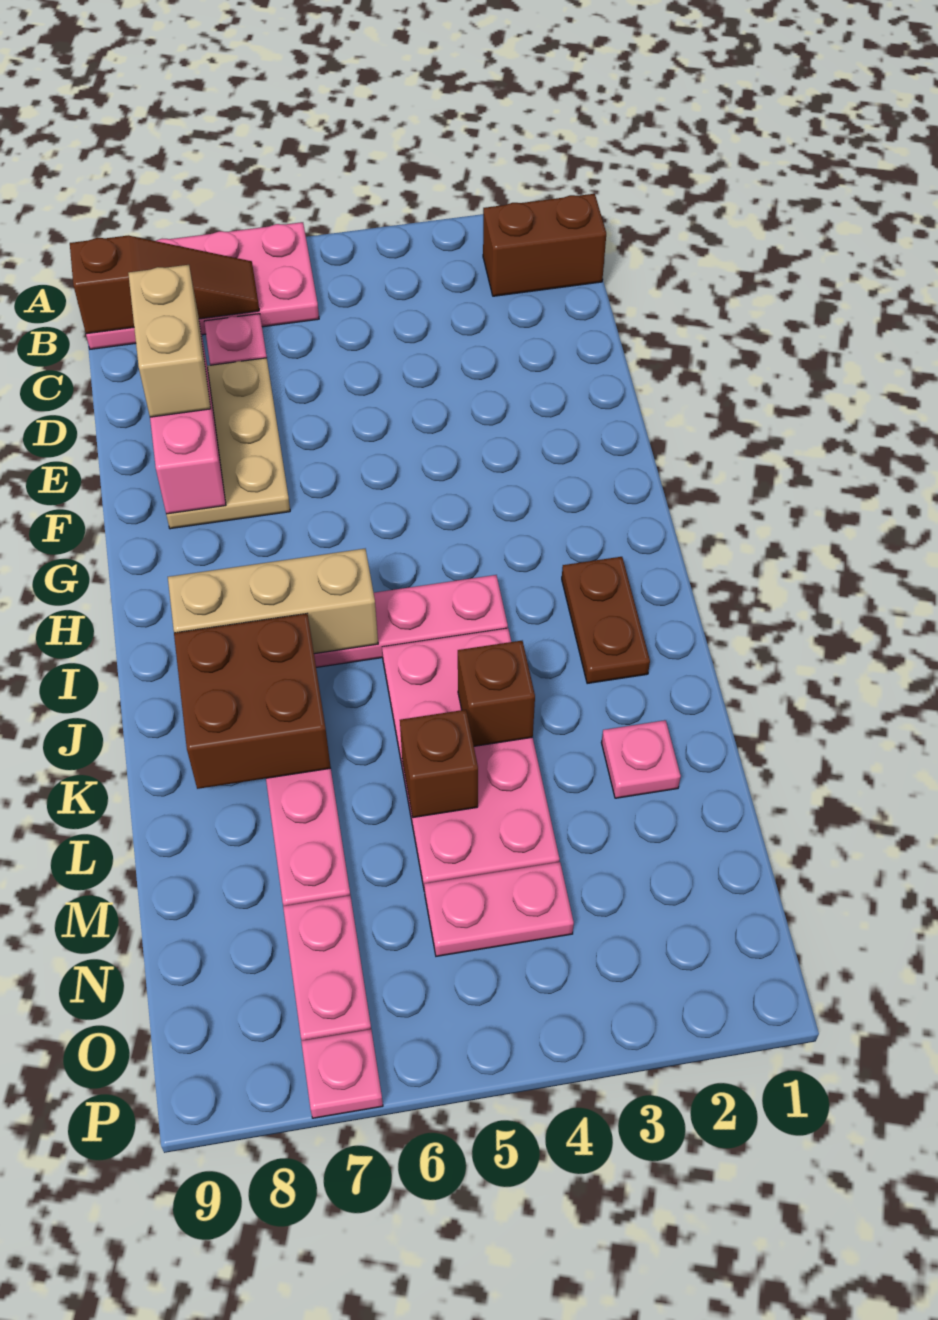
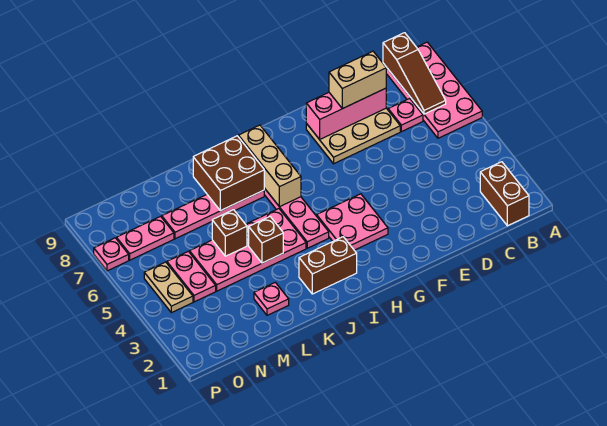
none -> pink plate G3:H4 level 1
brown plate I2:J2 level 1 -> brown brick I2:J2 level 1
none -> tan plate O4:O5 level 1

